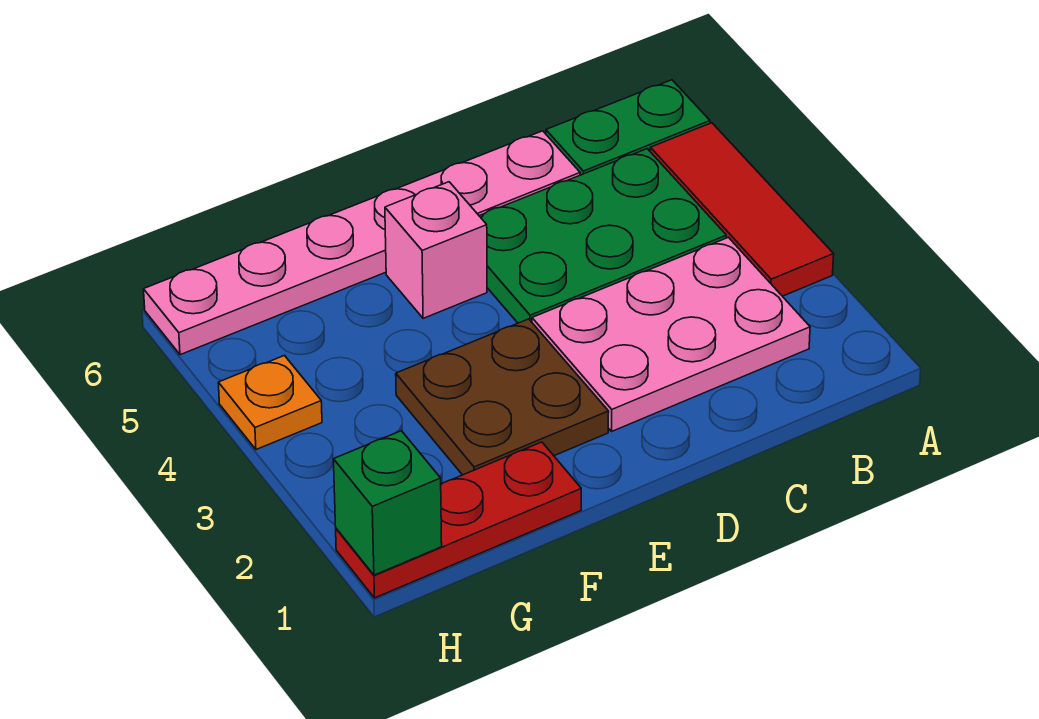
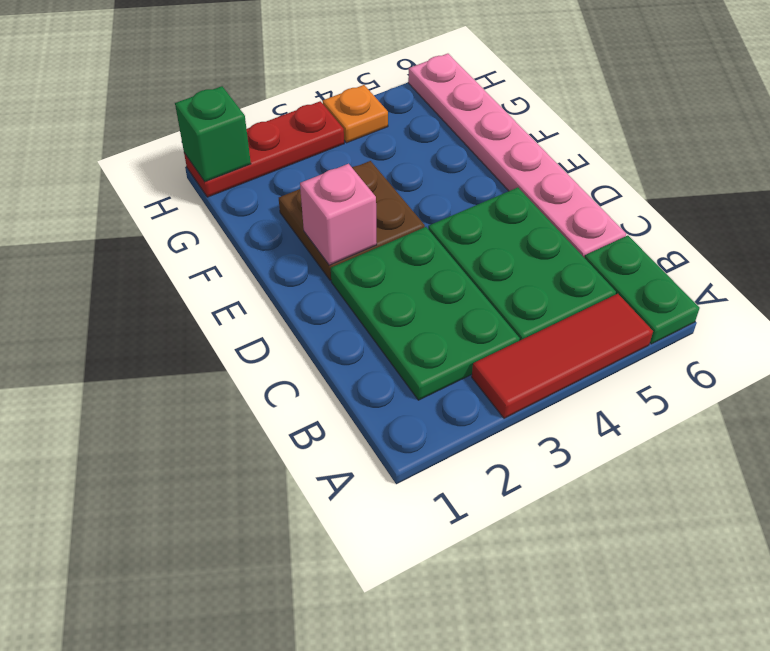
pink plate B2:D3 level 1 -> green plate B2:D3 level 1
pink brick E5 level 1 -> pink brick E2 level 2
red plate F1:H1 level 1 -> red plate H1:H3 level 1

